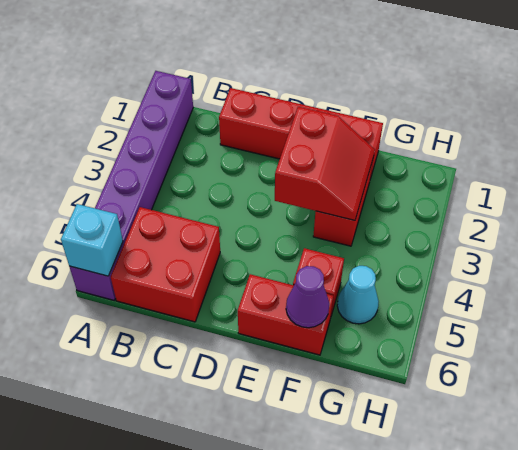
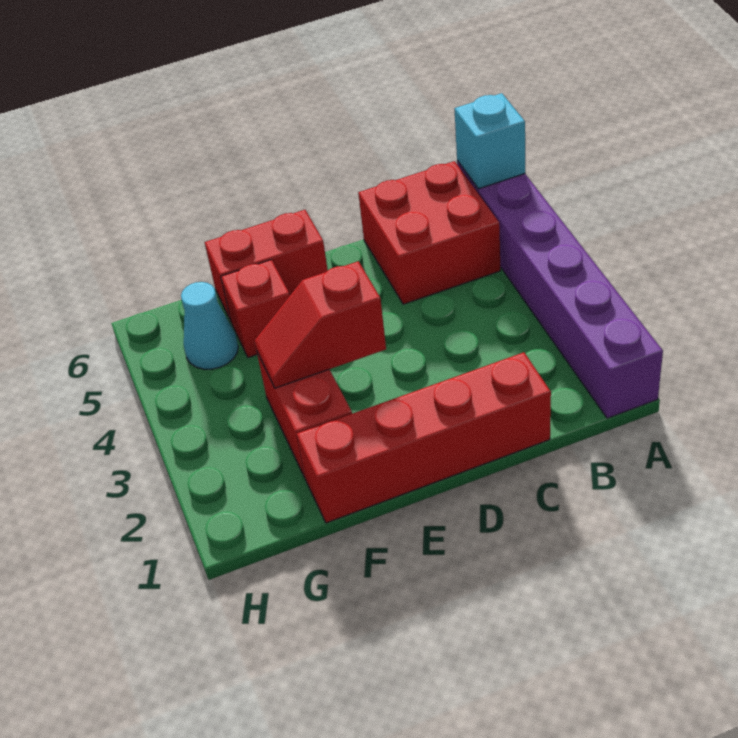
red slope E2:F3 level 2 top E -> red slope E3:F3 level 2 top E
purple cone F6 level 2 -> none

